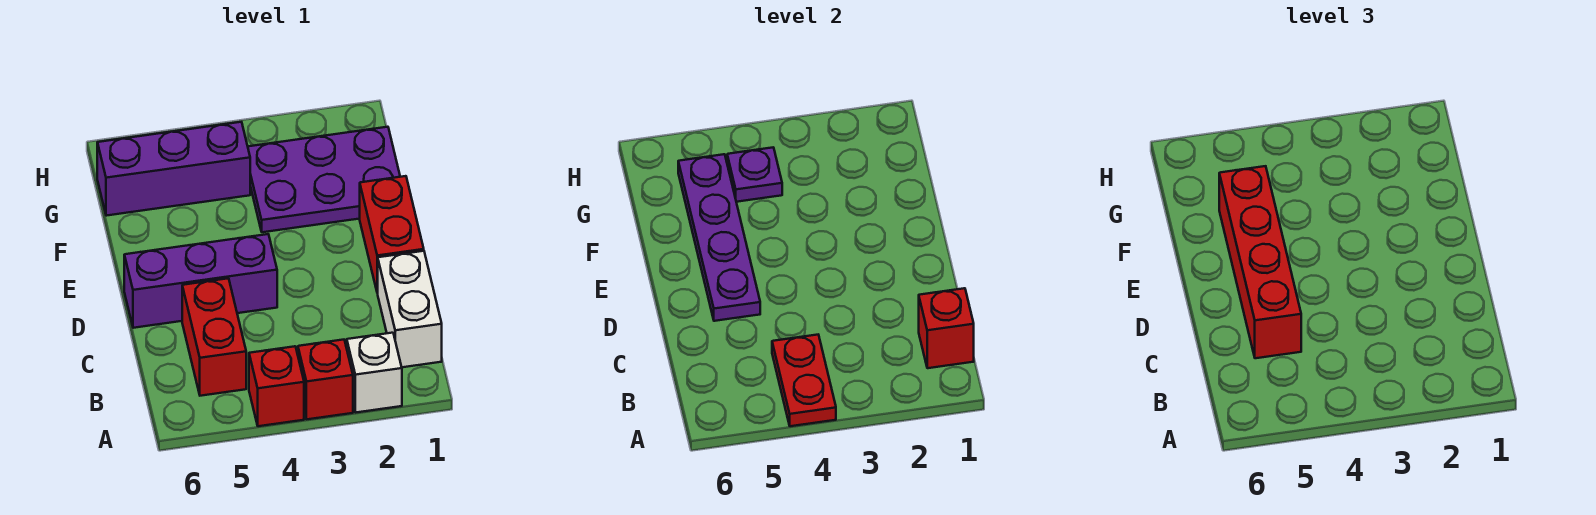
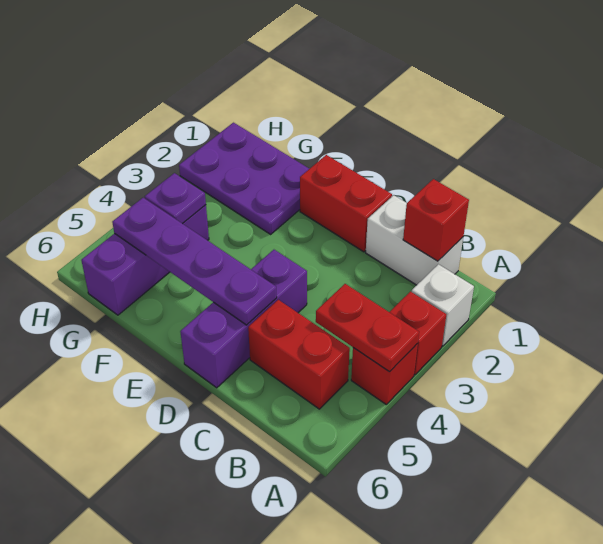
red brick C5:F5 level 3 -> none
purple plate F1:G3 level 1 -> purple plate F1:H2 level 1

